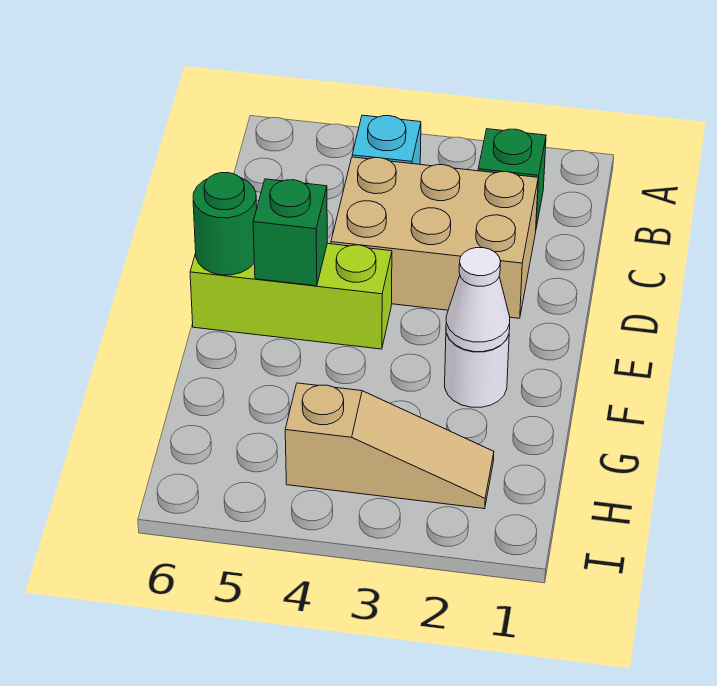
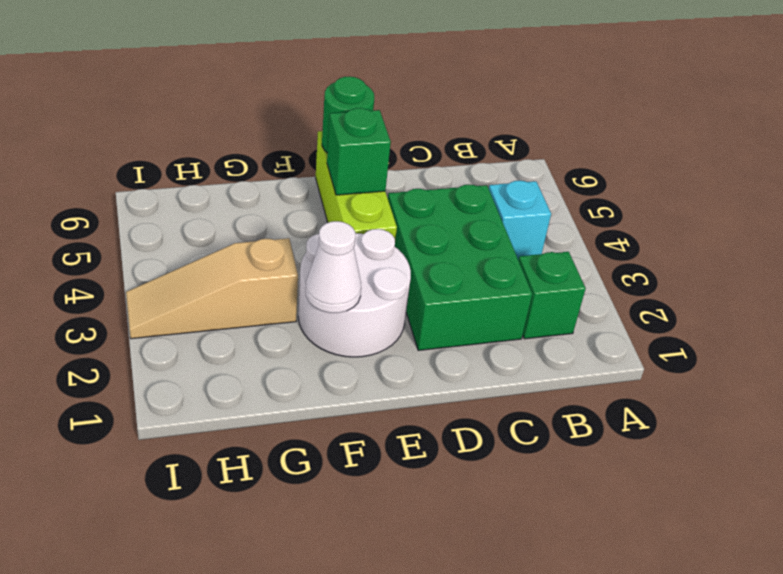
tan brick C2:D4 level 1 -> green brick C2:D4 level 1
white round brick F2 level 1 -> white round brick E2:F3 level 1
tan slope H2:H4 level 1 top 4 -> tan slope G3:I3 level 1 top G

